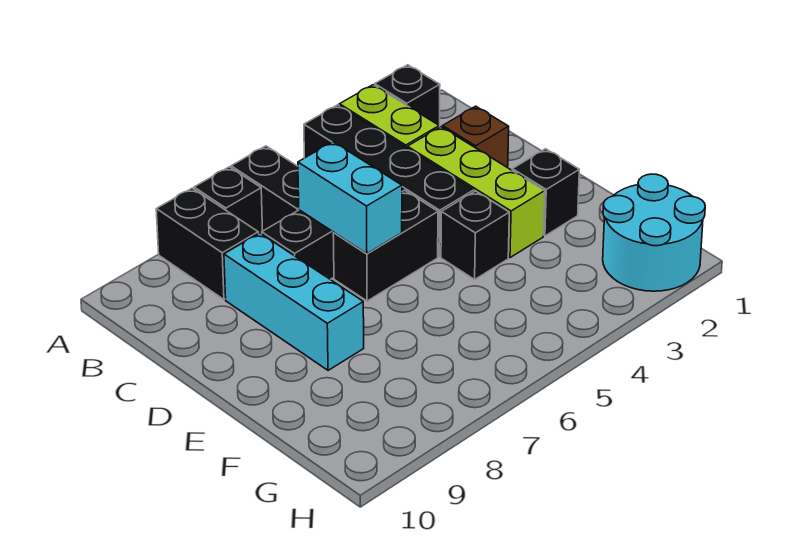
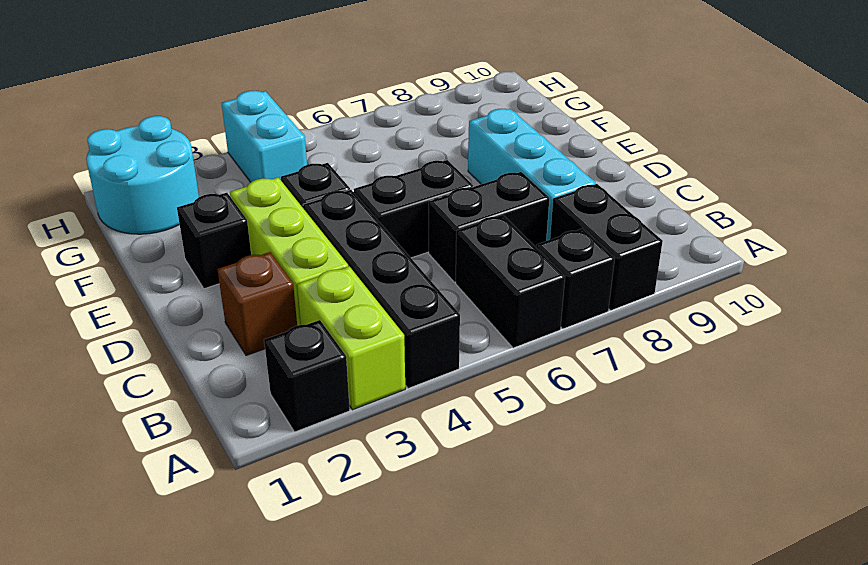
cyan brick C6:D6 level 2 -> cyan brick G4:H4 level 1

